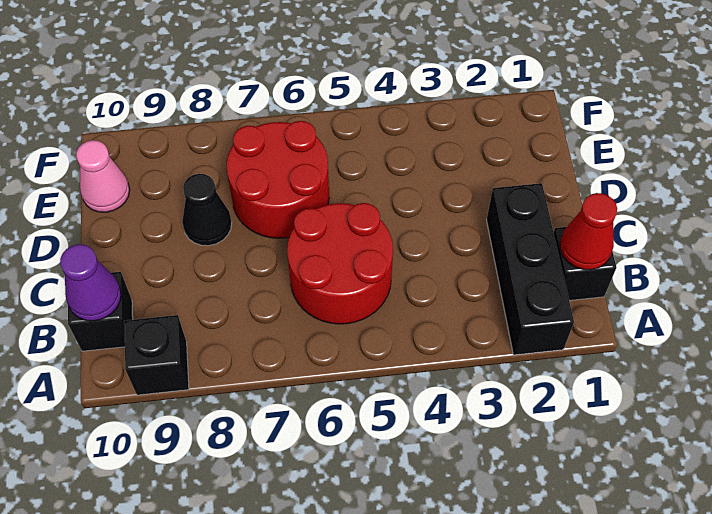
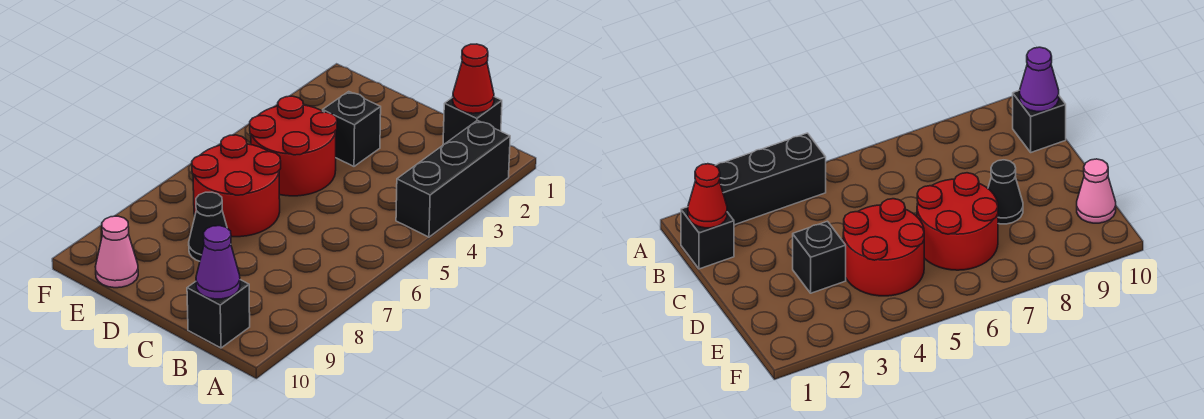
black brick A2:C2 level 1 -> black brick A2:A4 level 1
black brick A9 level 1 -> black brick D3 level 1
red round brick B5:C6 level 1 -> red round brick D4:E5 level 1

